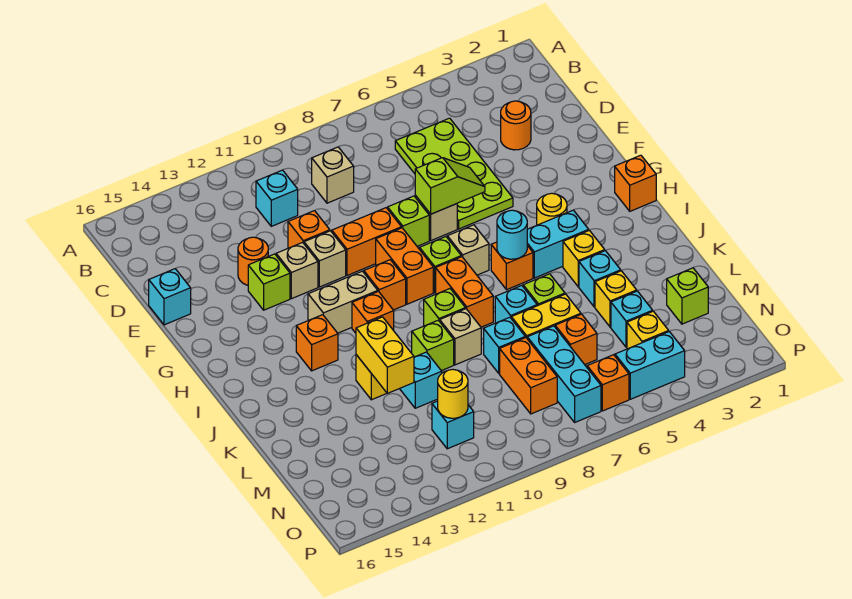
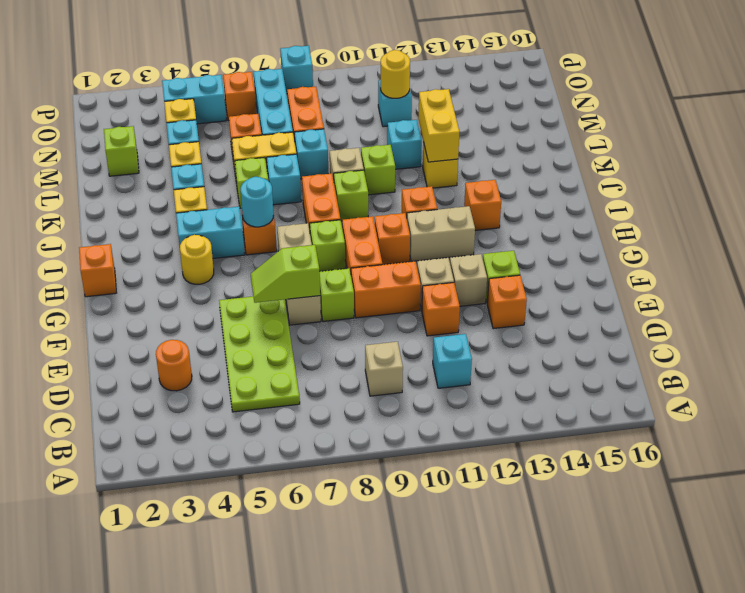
orange round brick E13 level 1 -> orange brick E13 level 1
cyan brick E16 level 1 -> cyan brick P8 level 1

